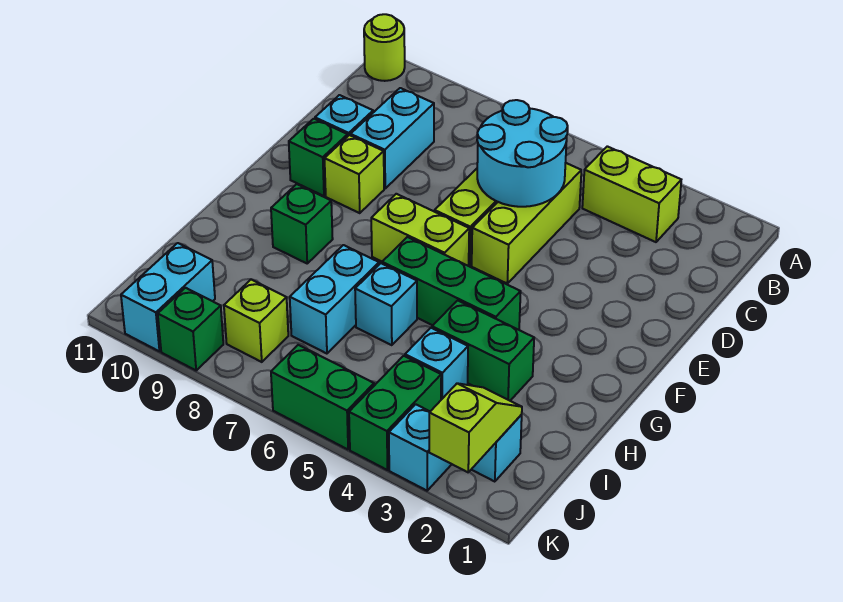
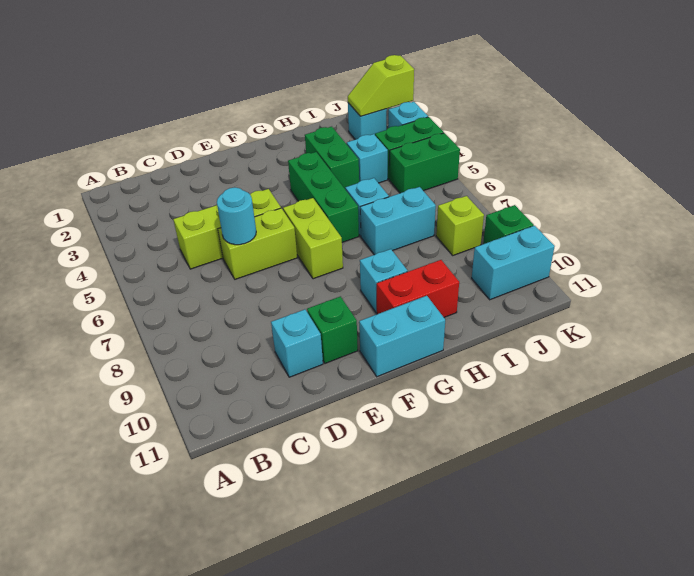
lime round brick A11 level 1 -> none
lime brick B3:B4 level 1 -> none
cyan round brick C5:D6 level 2 -> cyan round brick D6 level 2
cyan brick C9:D9 level 1 -> cyan brick F11:G11 level 1
lime brick E9 level 1 -> none
green brick G9 level 1 -> cyan brick G9 level 1
none -> red brick G10:H10 level 1
green brick K5:K6 level 1 -> green brick J5:K5 level 1

